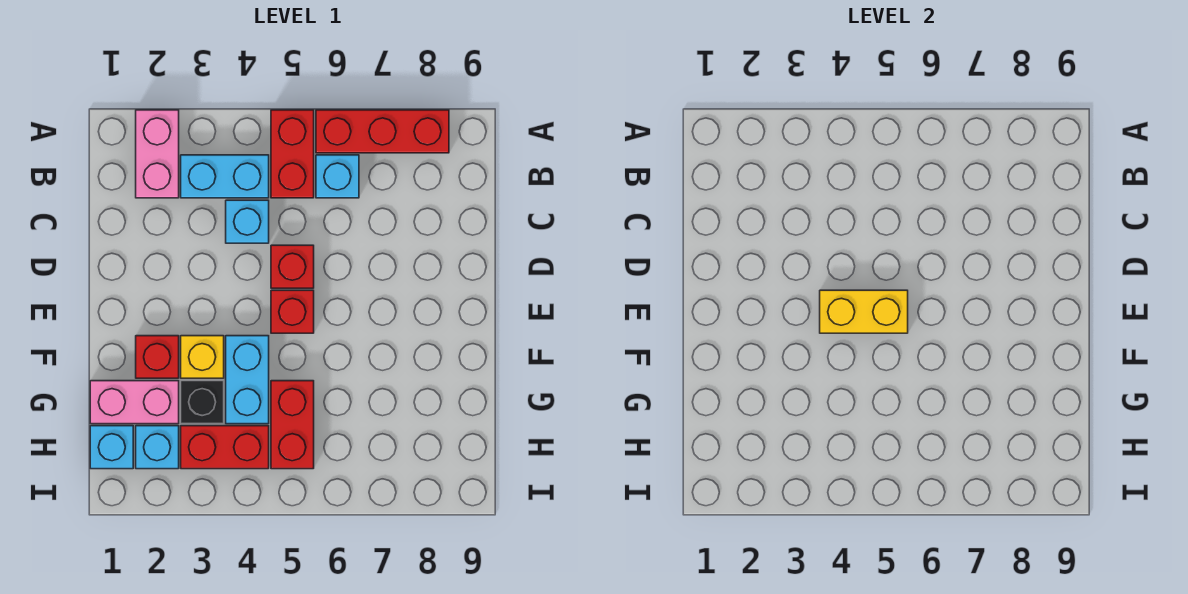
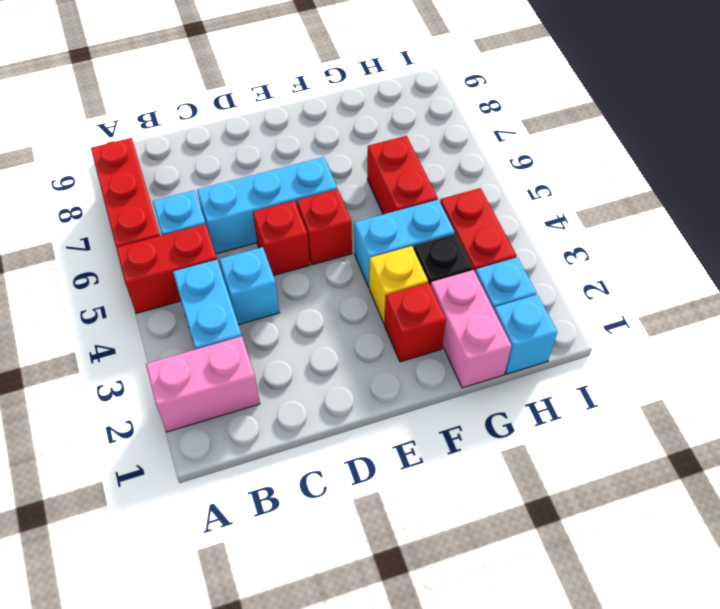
none -> cyan brick C6:E6 level 1
yellow brick E4:E5 level 2 -> none
red brick G5:H5 level 1 -> red brick G5:G6 level 1

